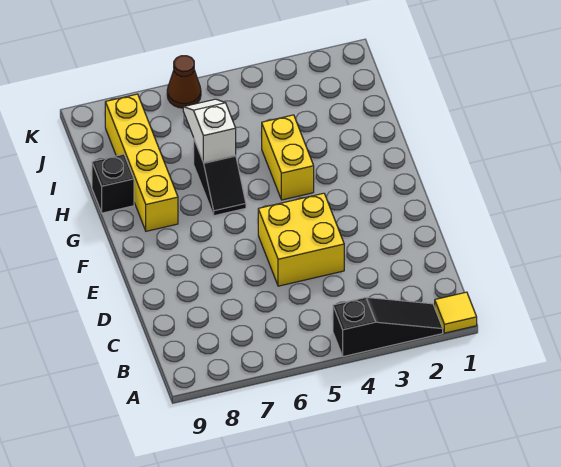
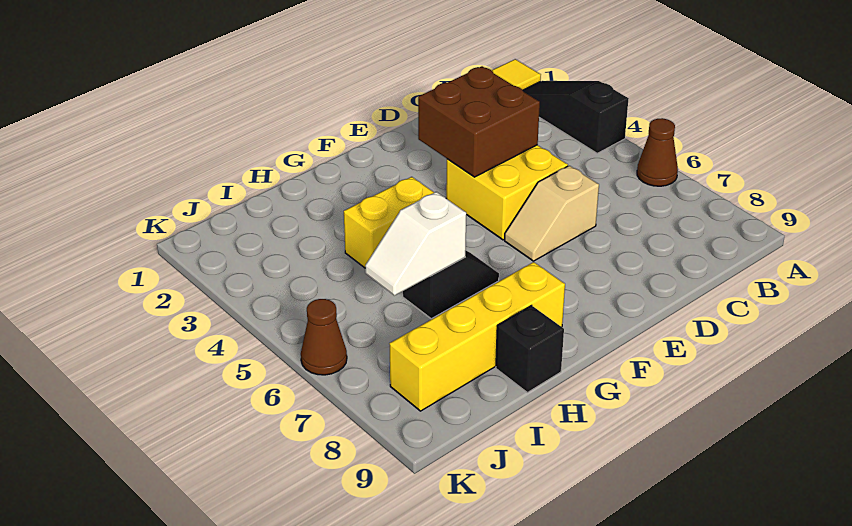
none -> brown cone A6 level 1
none -> brown brick D3:E4 level 2
none -> tan slope D6:E6 level 1 top D

